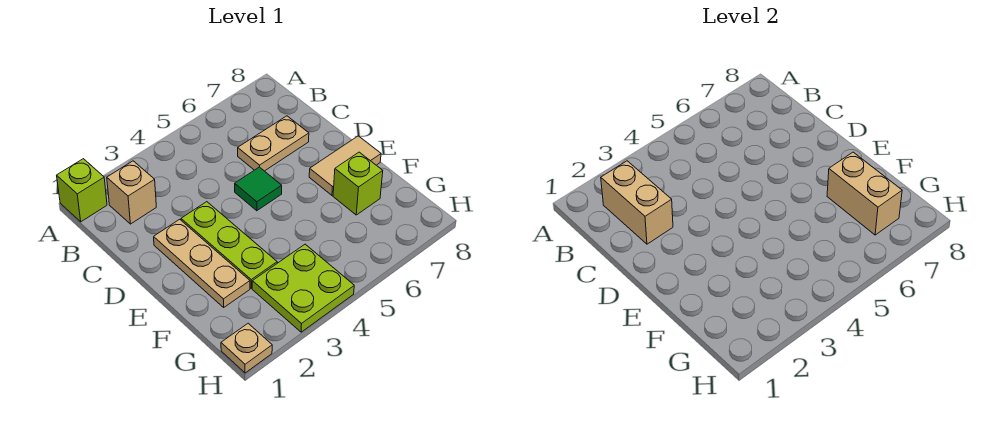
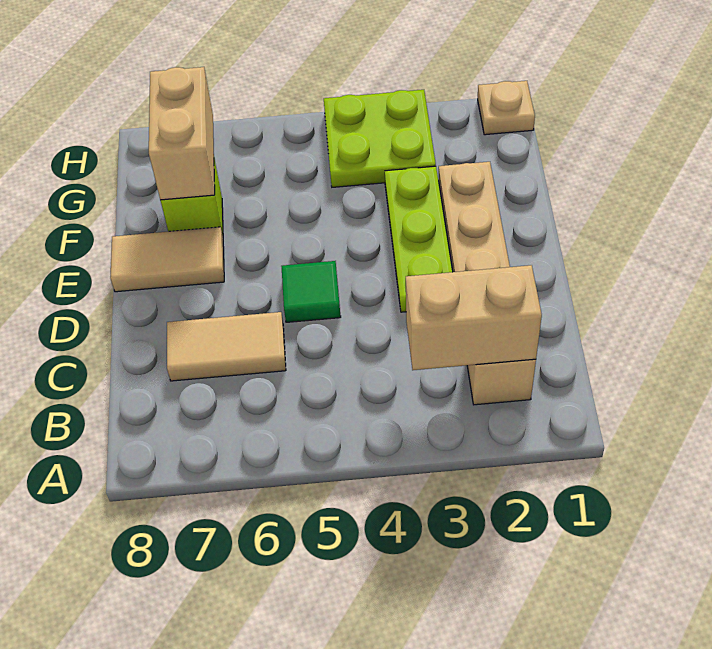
lime brick A1 level 1 -> none
tan brick B2:C2 level 2 -> tan brick B2:B3 level 2
tan plate C6:C7 level 1 -> tan tile C6:C7 level 1

